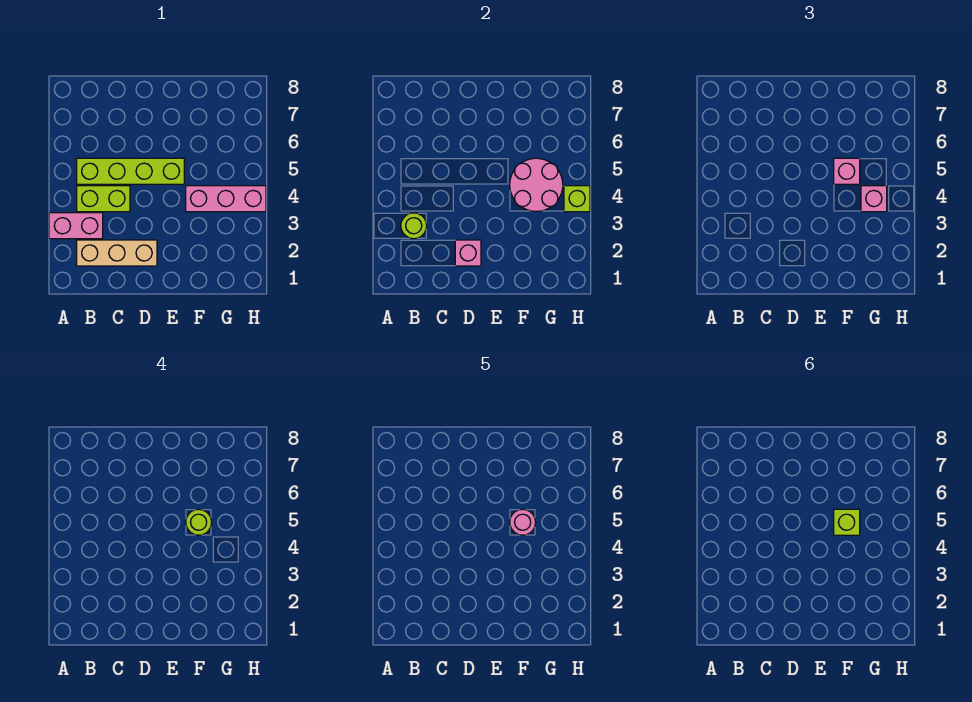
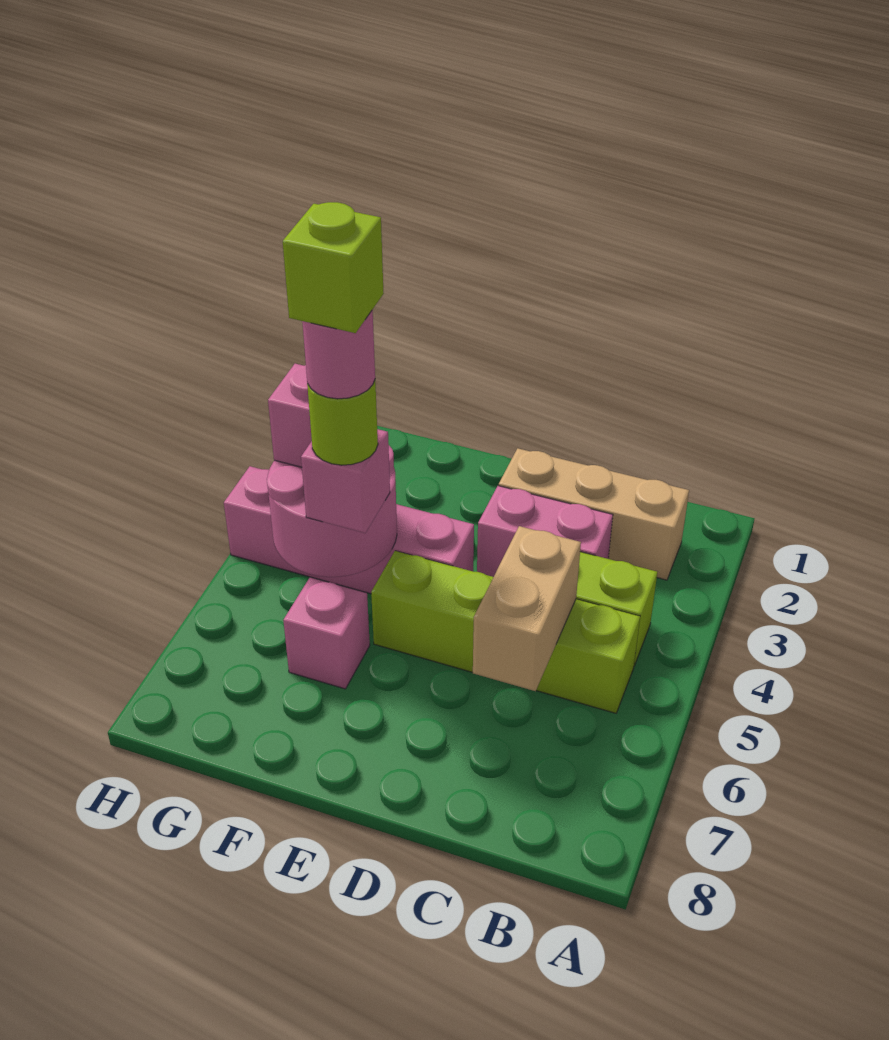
pink brick A3:B3 level 1 -> pink brick C3:D3 level 1
lime round brick B3 level 2 -> none
none -> tan brick C5:C6 level 2
pink brick D2 level 2 -> pink brick F6 level 1
pink brick F4:H4 level 1 -> pink brick E4:H4 level 1
lime brick H4 level 2 -> none

